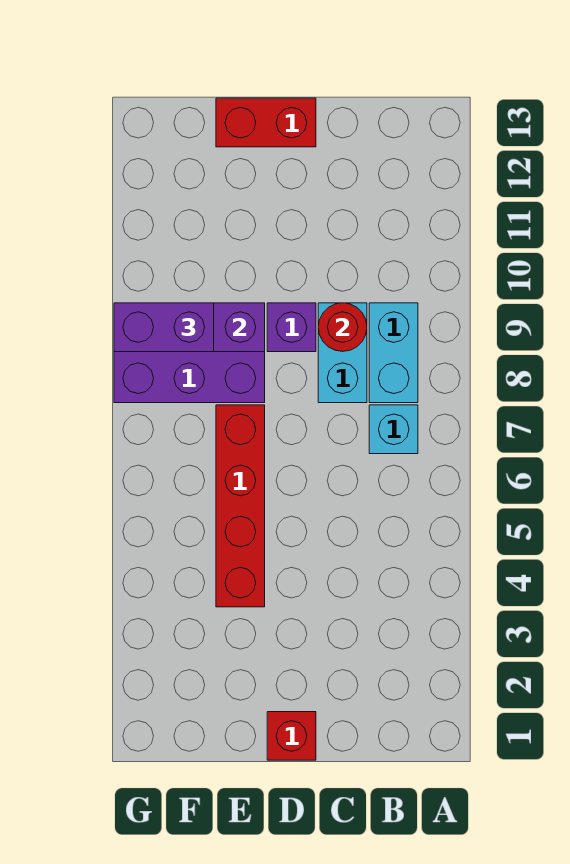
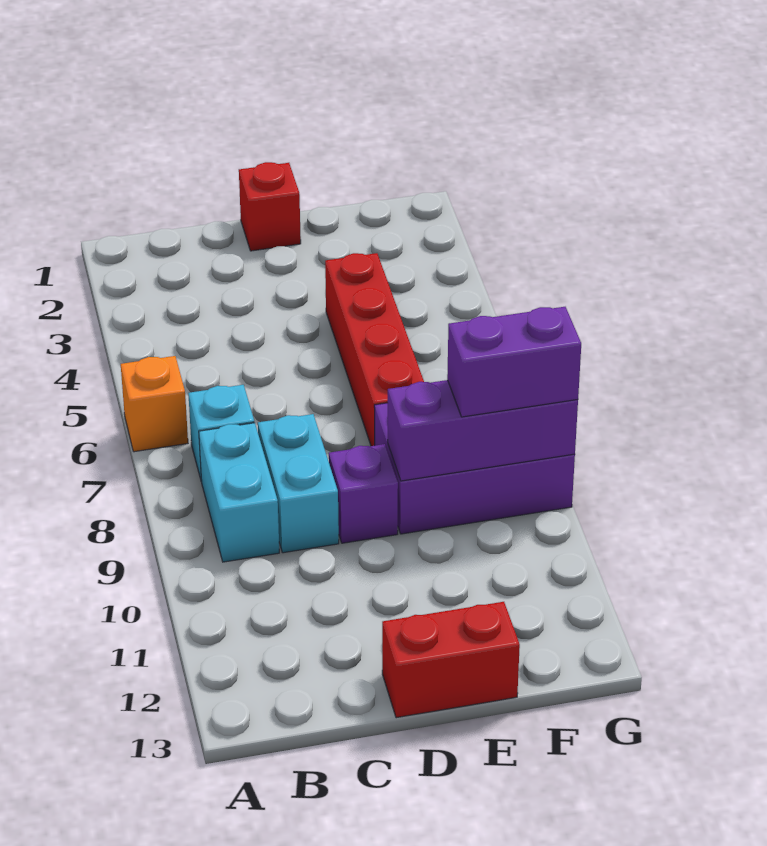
none -> orange brick A6 level 1
red round brick C9 level 2 -> none

